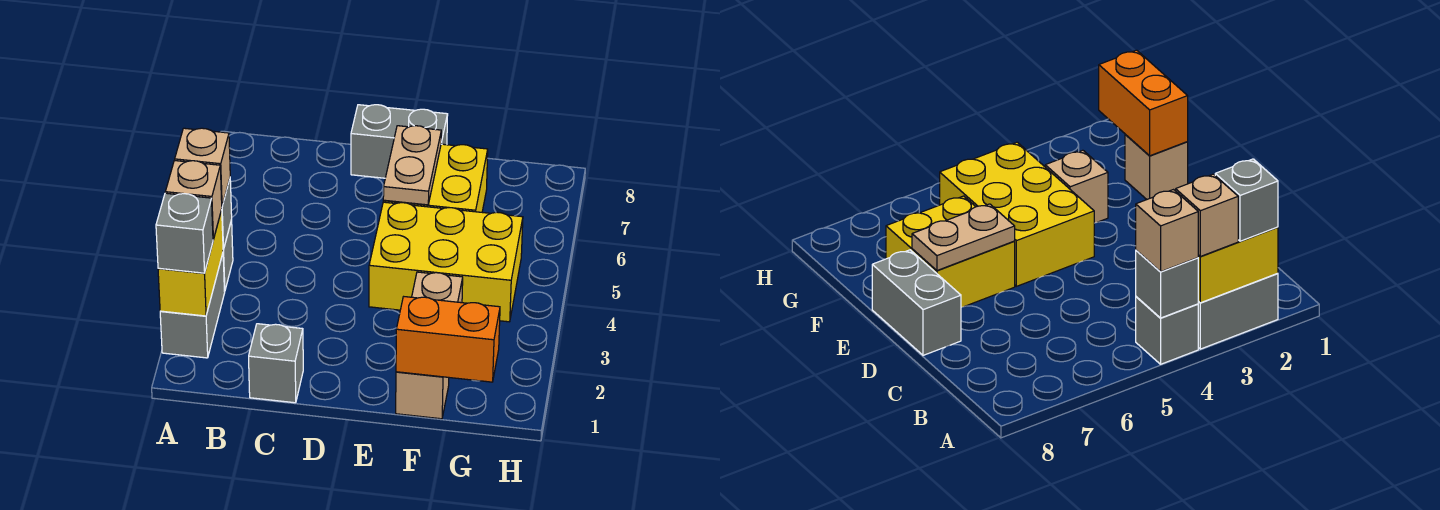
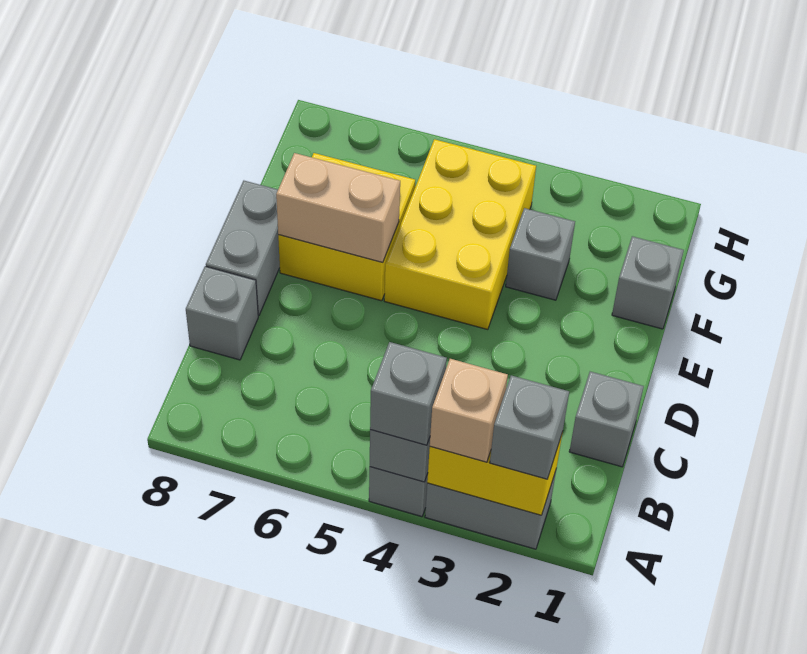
tan brick A4 level 3 -> grey brick A4 level 3
none -> grey brick C8 level 1
tan plate E6:E7 level 2 -> tan brick E6:E7 level 2
tan brick F1 level 1 -> grey brick F1 level 1
orange brick F1:G1 level 2 -> none
tan brick F3 level 1 -> grey brick F3 level 1

